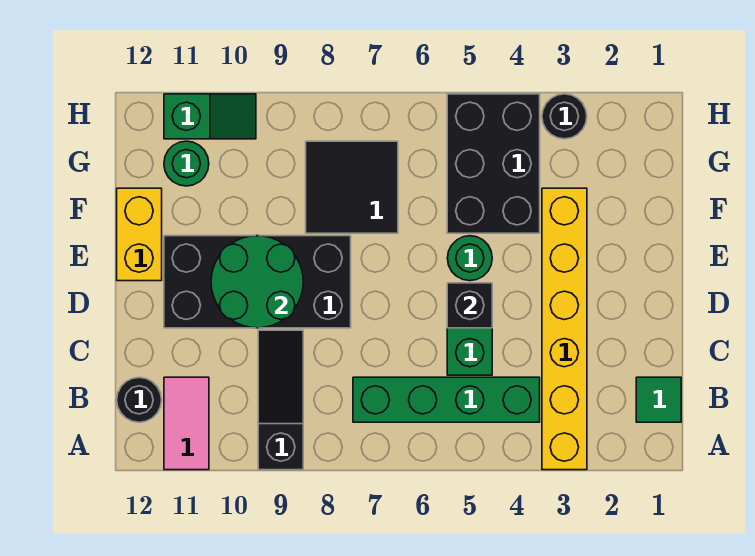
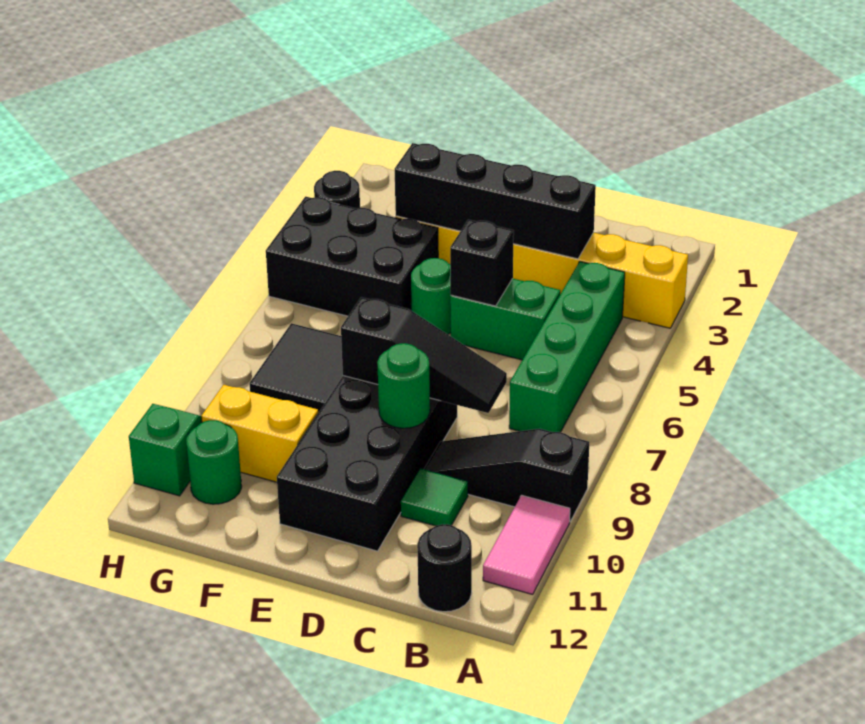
pink tile A11:B11 level 1 -> pink tile A10:A11 level 1
green tile B1 level 1 -> green tile C10 level 1
none -> black brick C3:F3 level 2
none -> black slope C8:E8 level 2 top E
green round brick D9:E10 level 2 -> green round brick D9 level 2
yellow brick E12:F12 level 1 -> yellow brick F10:G10 level 1

